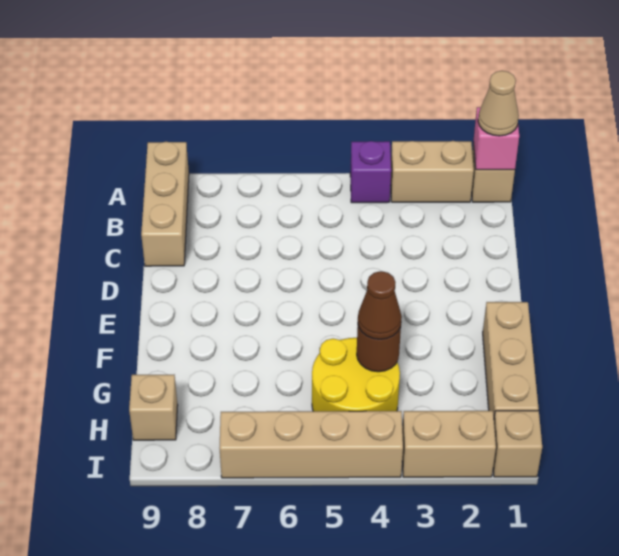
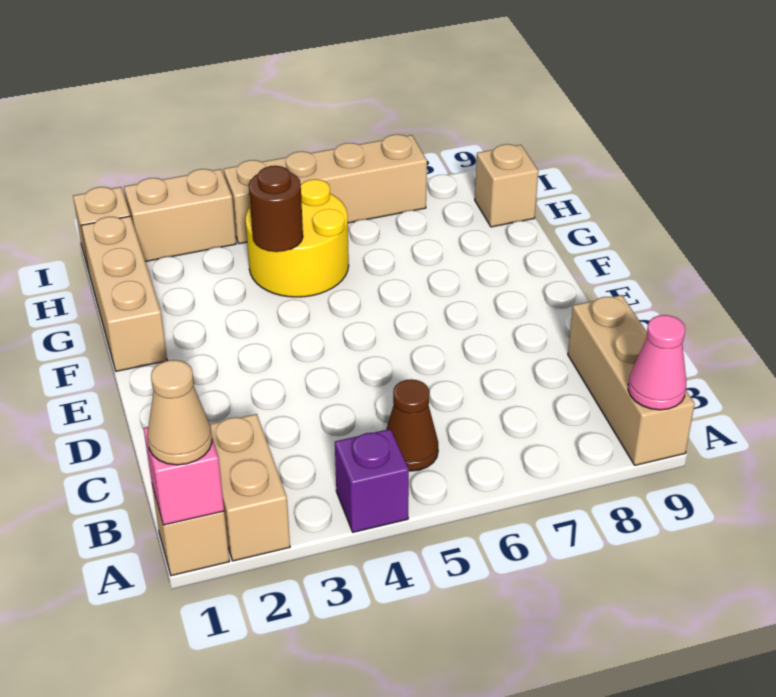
tan brick A2:A3 level 1 -> tan brick A2:B2 level 1
none -> pink cone A9 level 2
brown cone G4 level 3 -> brown cone B5 level 1

